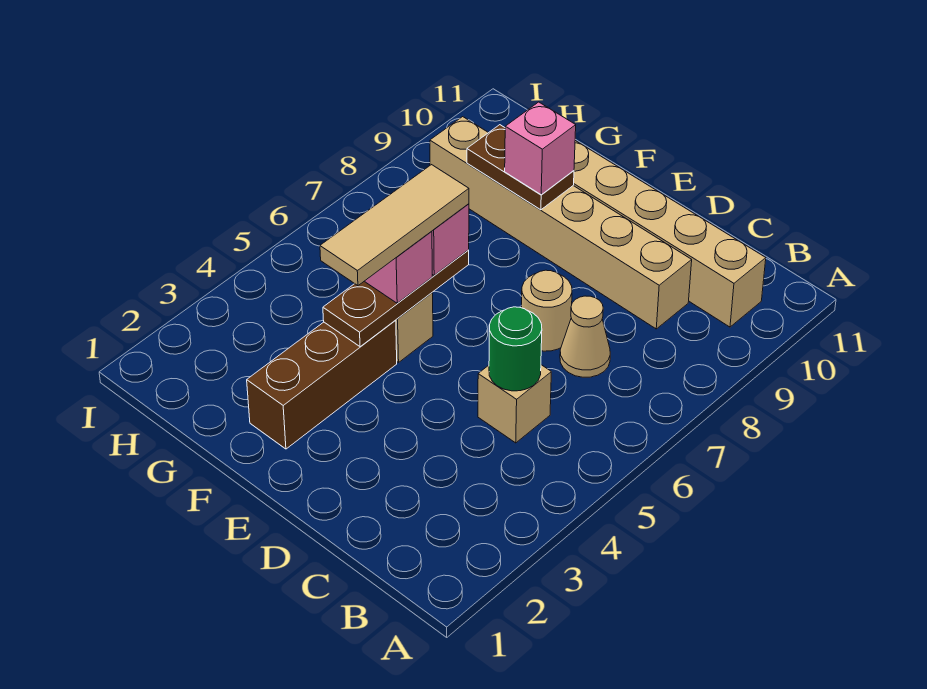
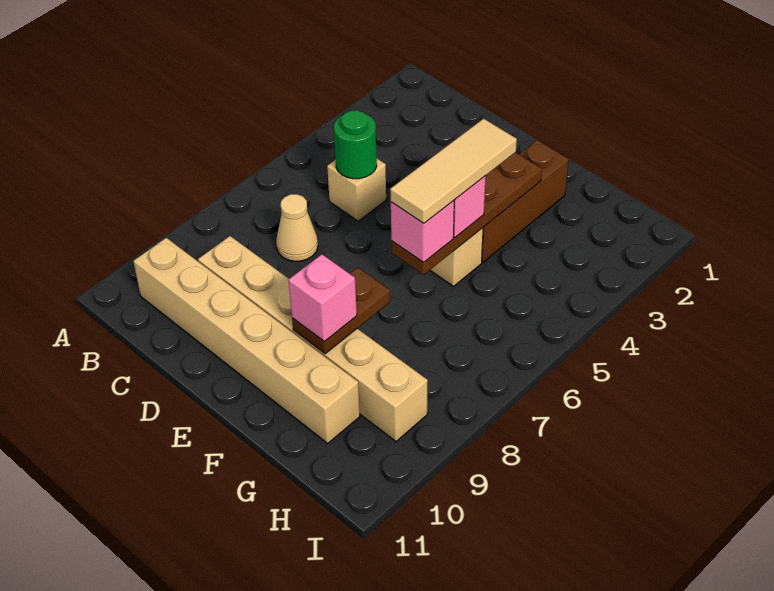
tan round brick D7 level 1 -> none
brown plate F4:F6 level 2 -> brown plate F3:F6 level 2
brown plate F9:G9 level 2 -> brown plate F8:F9 level 2

